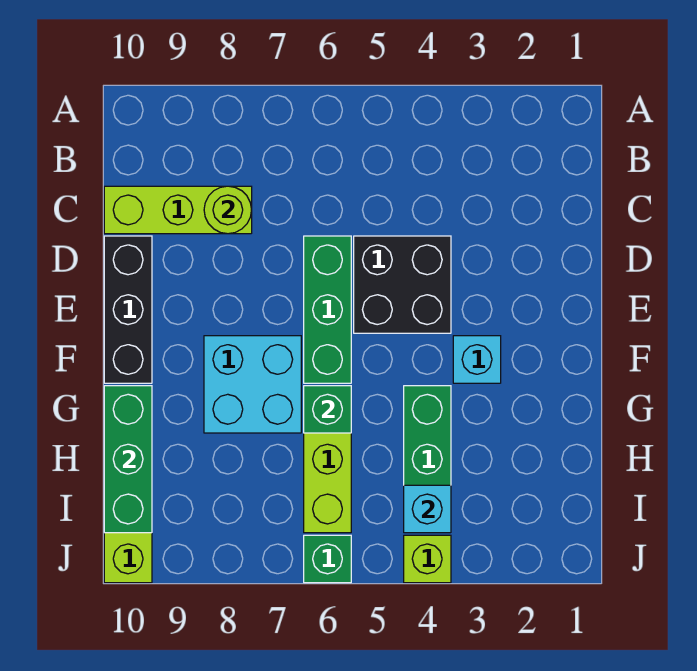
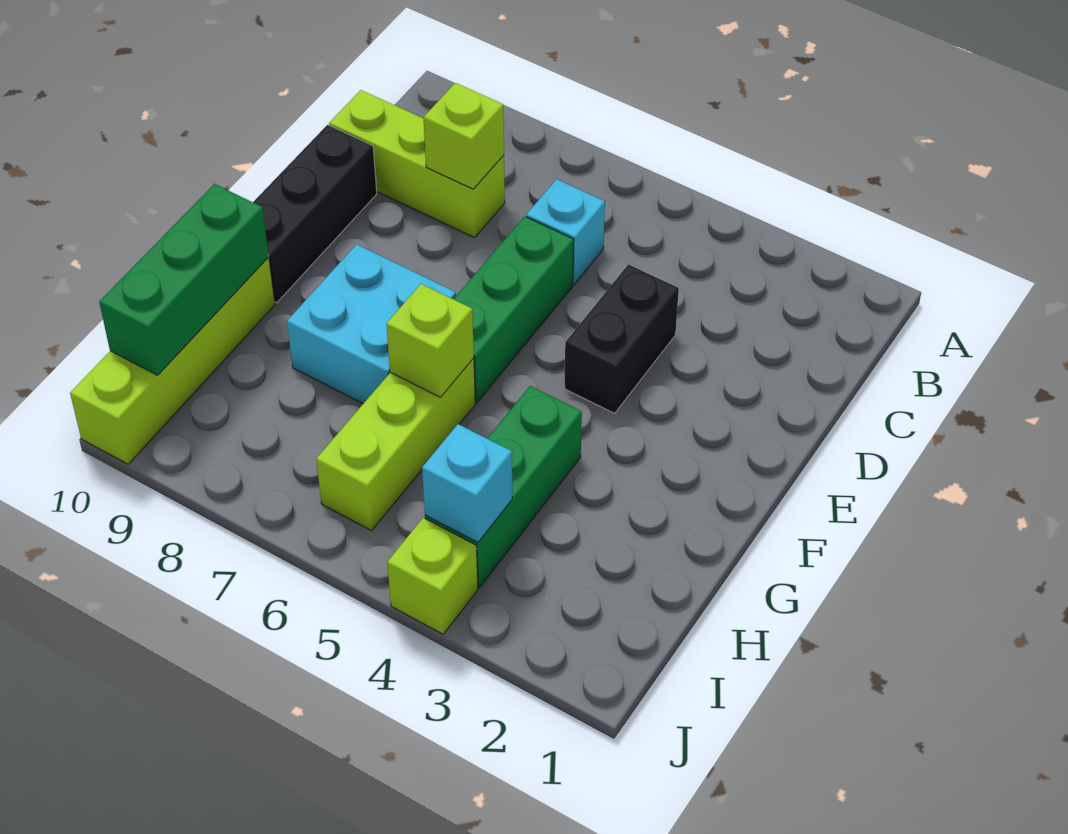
lime round brick C8 level 2 -> lime brick C8 level 2
black brick D4:E5 level 1 -> black brick D4:E4 level 1
cyan brick F3 level 1 -> cyan brick C6 level 1
green brick G6 level 2 -> lime brick G6 level 2
green brick J6 level 1 -> none

